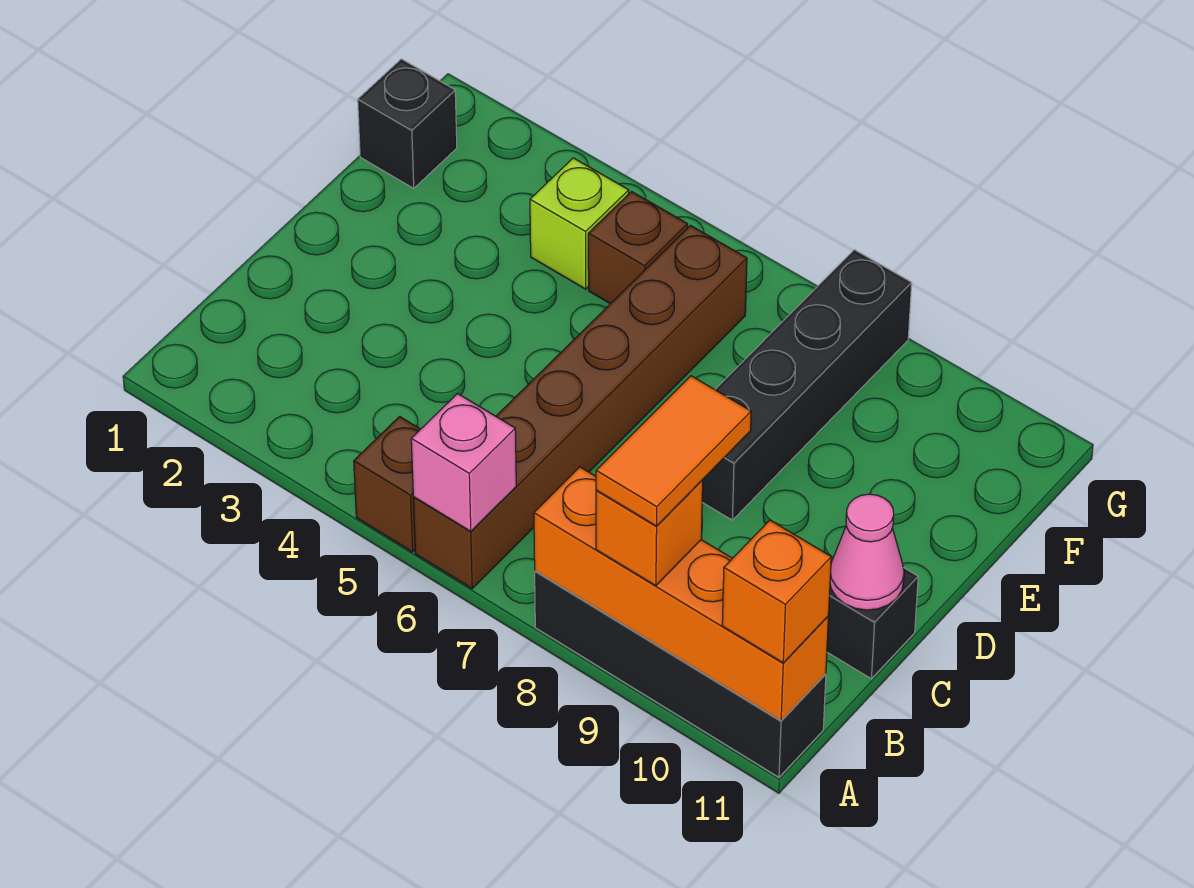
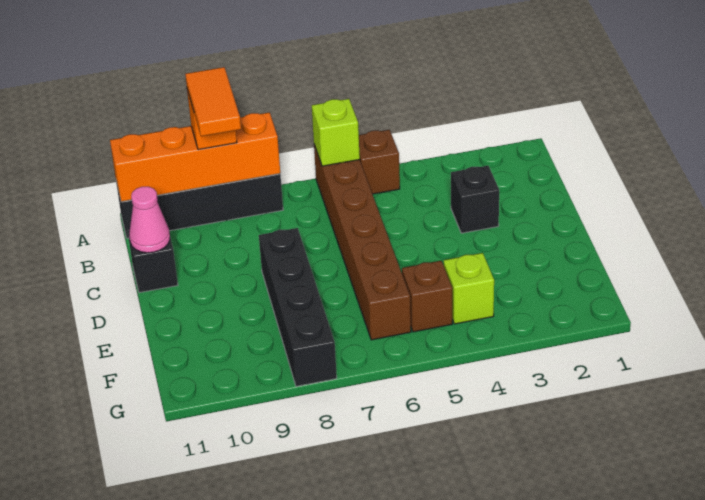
pink brick A6 level 2 -> lime brick A6 level 2
orange brick A11 level 3 -> none
black brick F1 level 1 -> black brick C3 level 1

